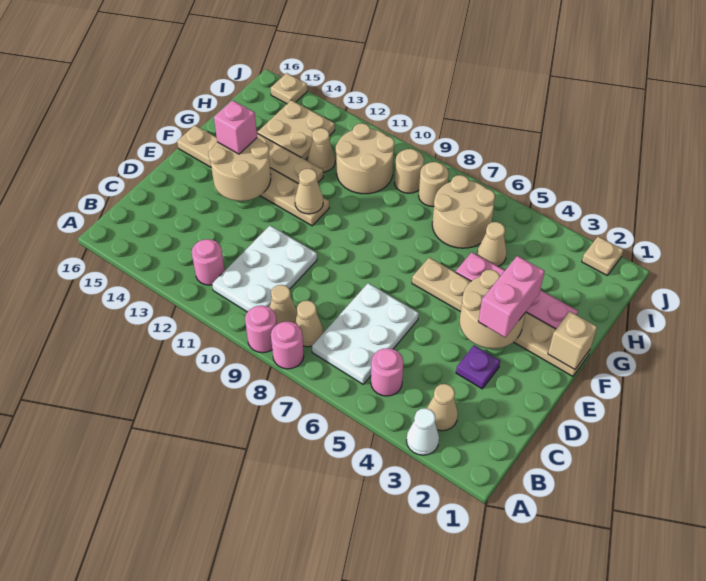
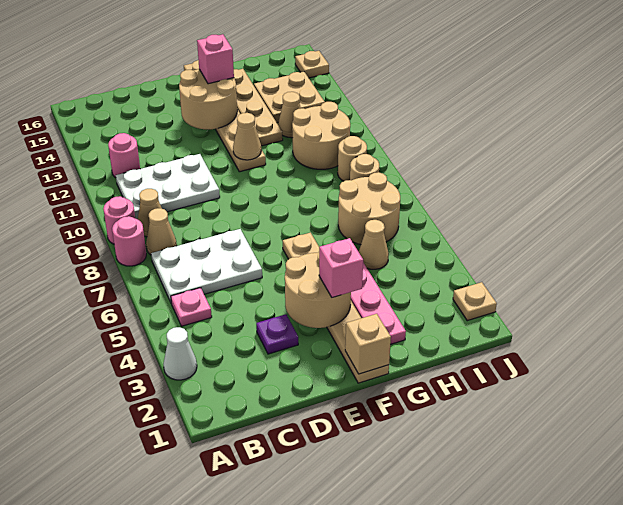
tan cone B3 level 1 -> none
pink round brick B5 level 1 -> pink plate B5 level 1
pink brick E3:F3 level 3 -> pink brick F3 level 3

